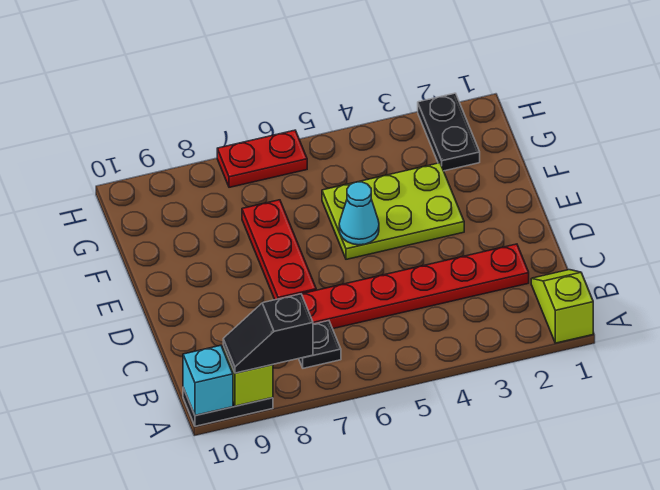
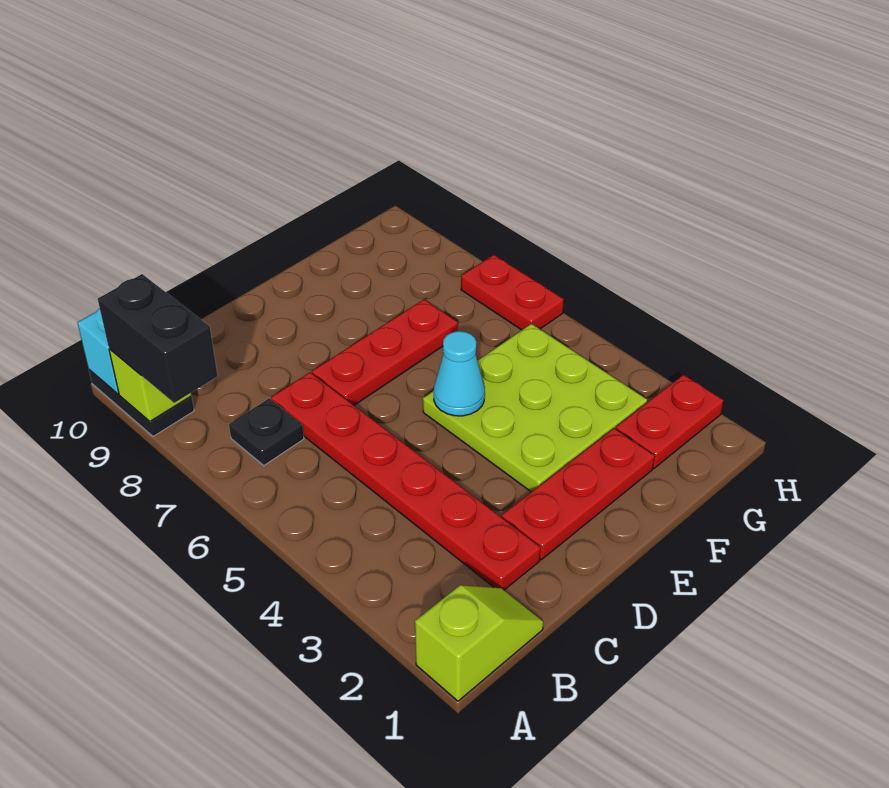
black slope A8:A9 level 3 top 8 -> black brick A8:A9 level 3
none -> red plate D2:F2 level 1
lime plate E3:F5 level 1 -> lime plate E3:G5 level 1
black plate G2:H2 level 1 -> red plate G2:H2 level 1

